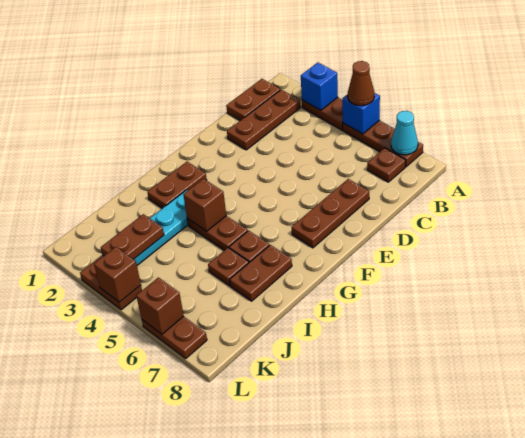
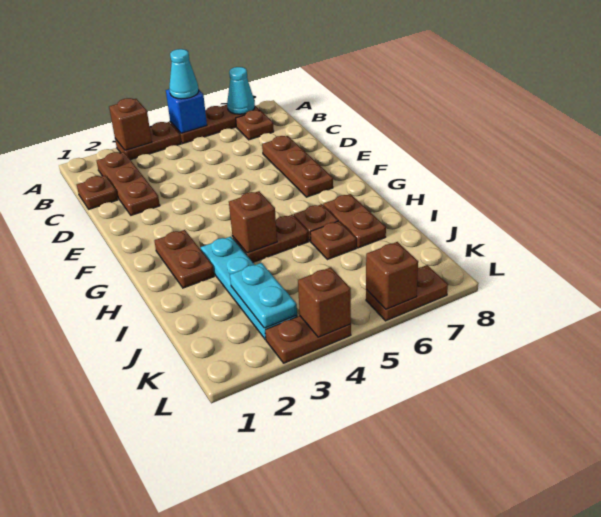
blue brick A3 level 2 -> brown brick A3 level 2
brown cone A5 level 3 -> cyan cone A5 level 3
brown plate B1:C1 level 1 -> brown plate C1 level 1
brown plate J3:K3 level 2 -> cyan plate J3:K3 level 2

